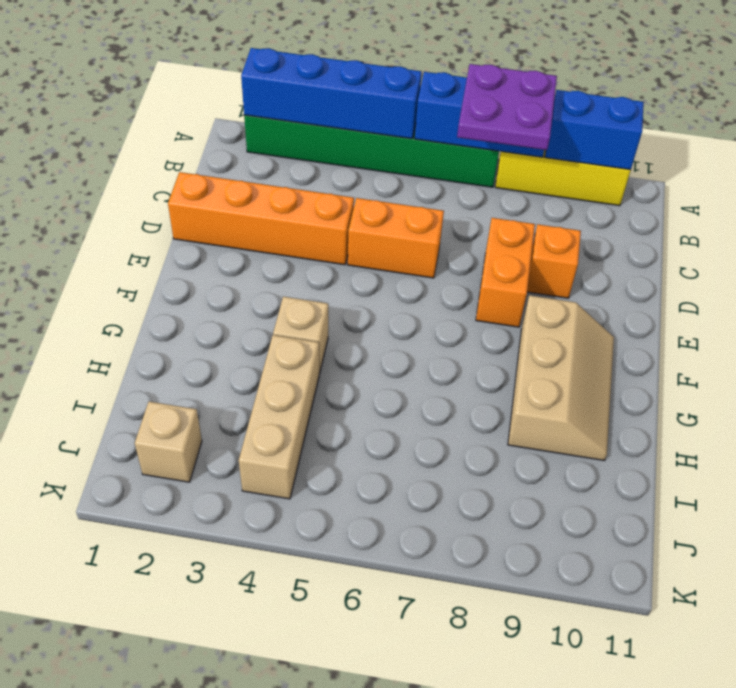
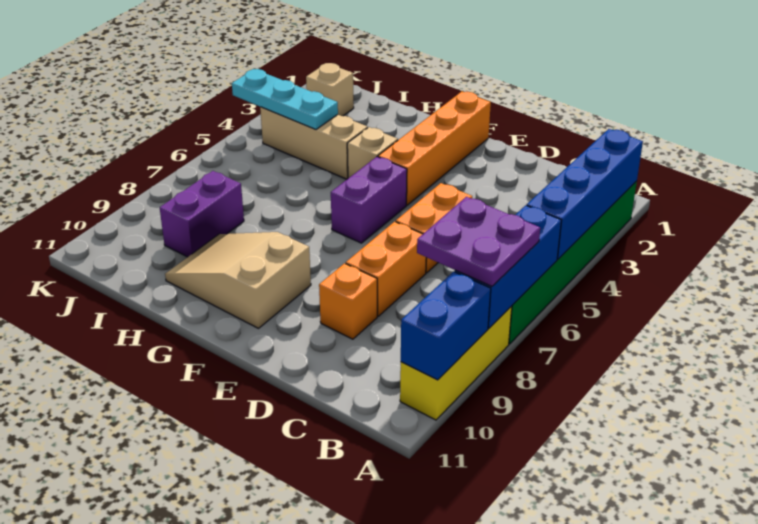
orange brick D1:D4 level 1 -> orange brick F1:F4 level 1
orange brick D8:E8 level 1 -> orange brick D7:D8 level 1
none -> purple brick F5:F6 level 1
tan slope F9:H10 level 1 top 9 -> tan slope F9:H10 level 1 top F
none -> cyan plate I4:K4 level 2
none -> purple brick I8:I9 level 1

